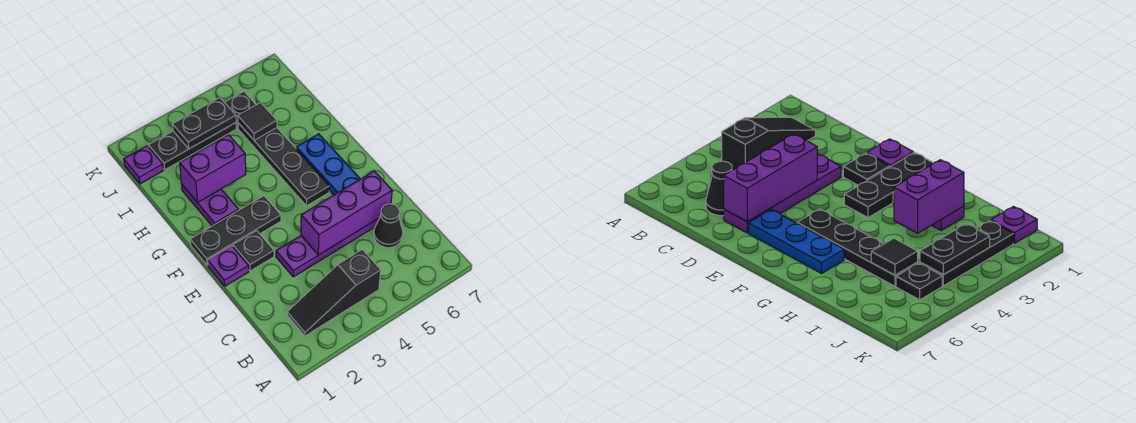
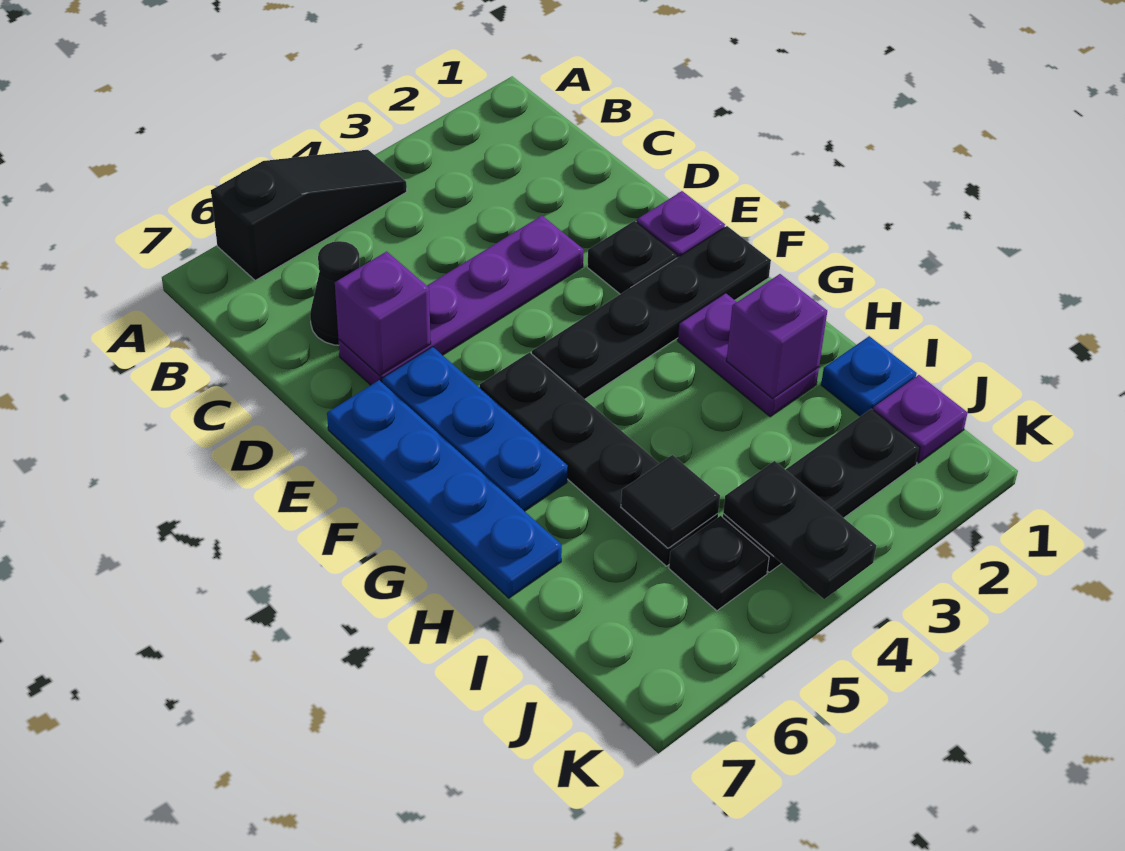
black slope B2:B4 level 1 top 4 -> black slope A4:A6 level 1 top 6
purple brick D4:D6 level 2 -> purple brick D6 level 2
none -> blue plate E7:H7 level 1
black plate F1:F3 level 1 -> black plate F1:F4 level 1
purple brick H2:H3 level 2 -> purple brick H2 level 2
none -> blue plate I1 level 1
black plate J3:J4 level 2 -> black plate J4:K4 level 2

